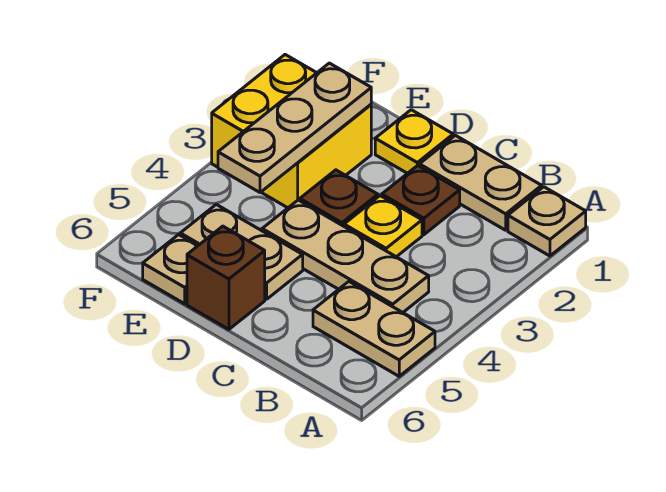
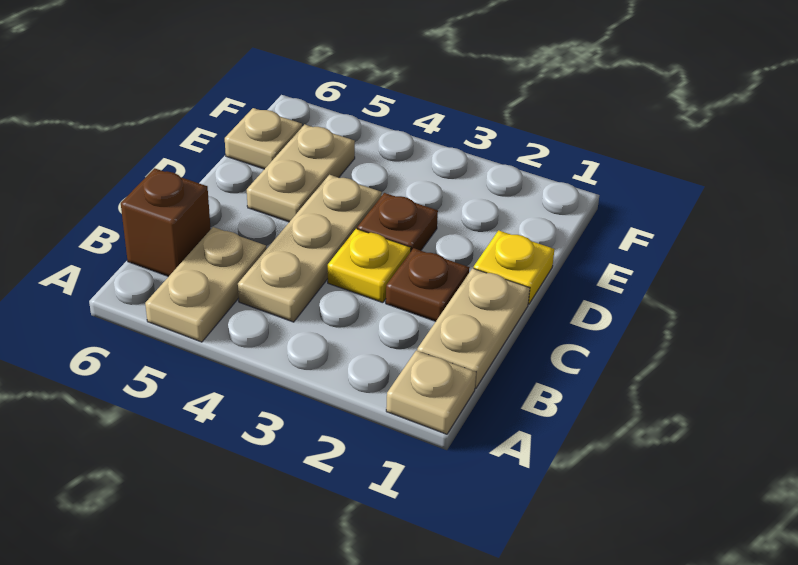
brown brick D6 level 1 -> brown brick B6 level 1
yellow brick E2:F3 level 1 -> none
tan plate E2:E4 level 2 -> none

